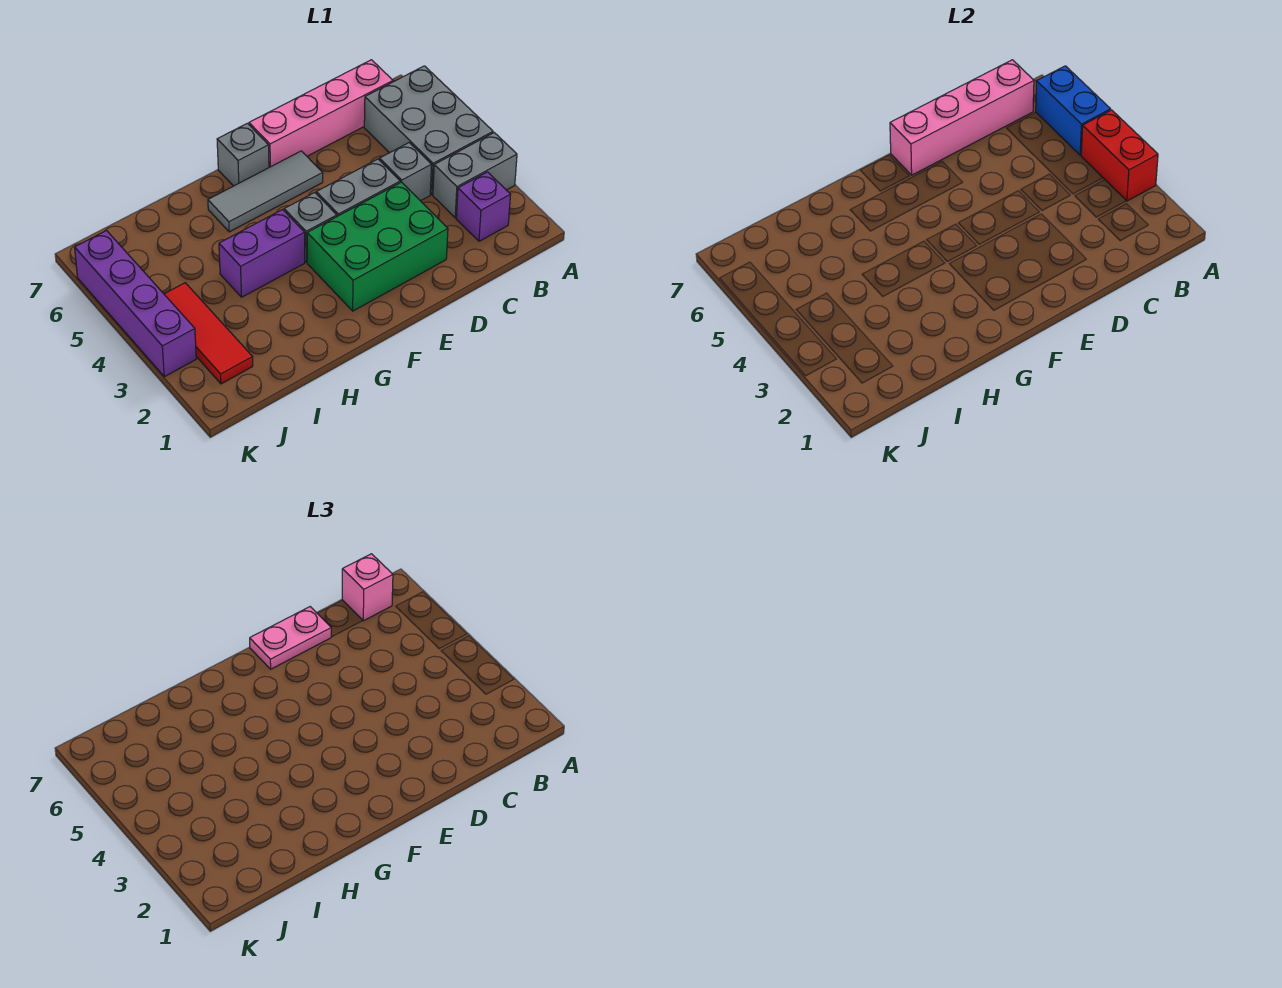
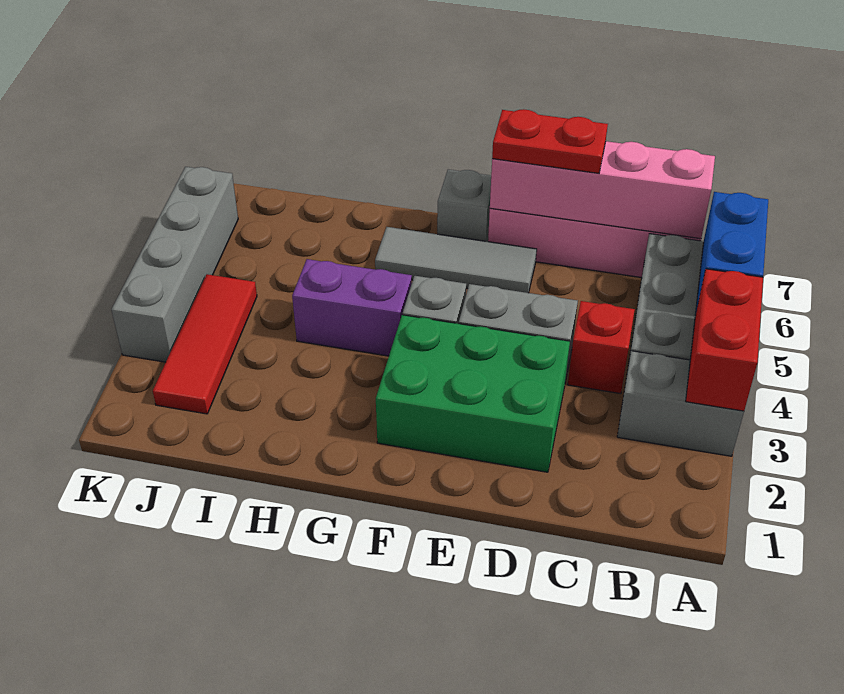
purple brick B2 level 1 -> none
pink brick B7 level 3 -> none
grey brick C4 level 1 -> red brick C4 level 1
pink plate D7:E7 level 3 -> red plate D7:E7 level 3
purple brick K3:K6 level 1 -> grey brick K3:K6 level 1

